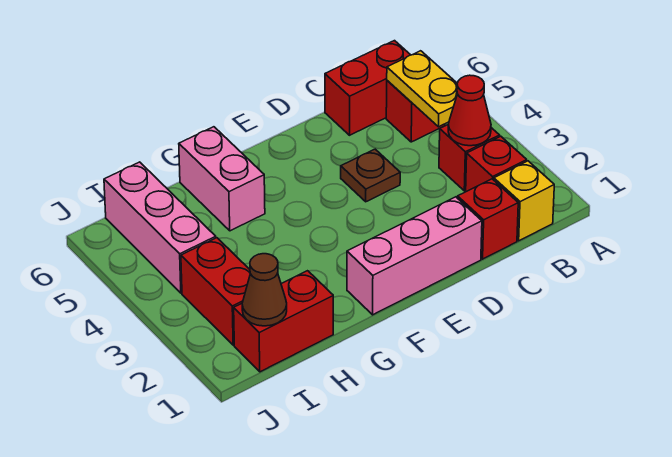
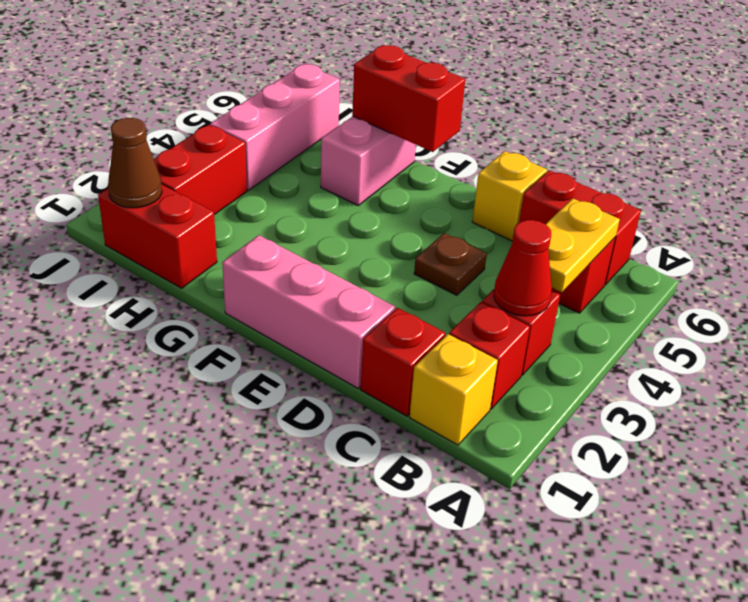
none -> yellow brick D6 level 1
none -> red brick F6:G6 level 2

